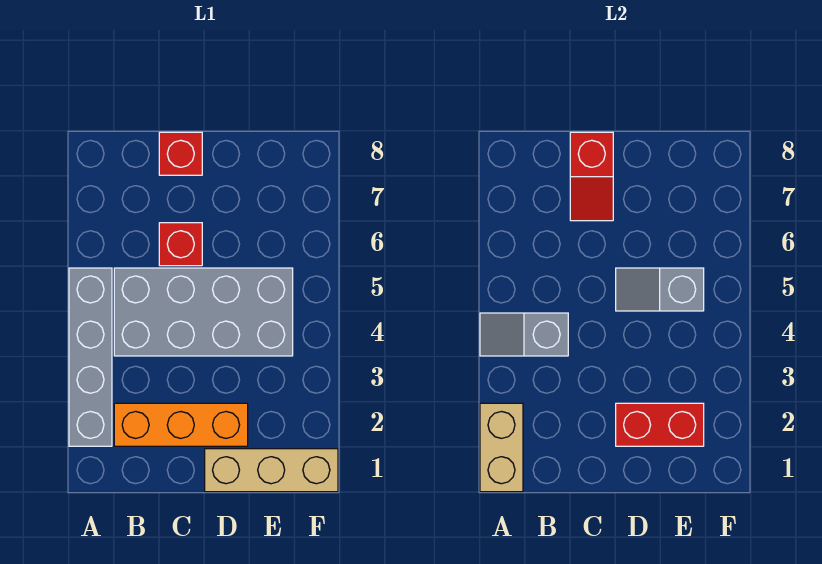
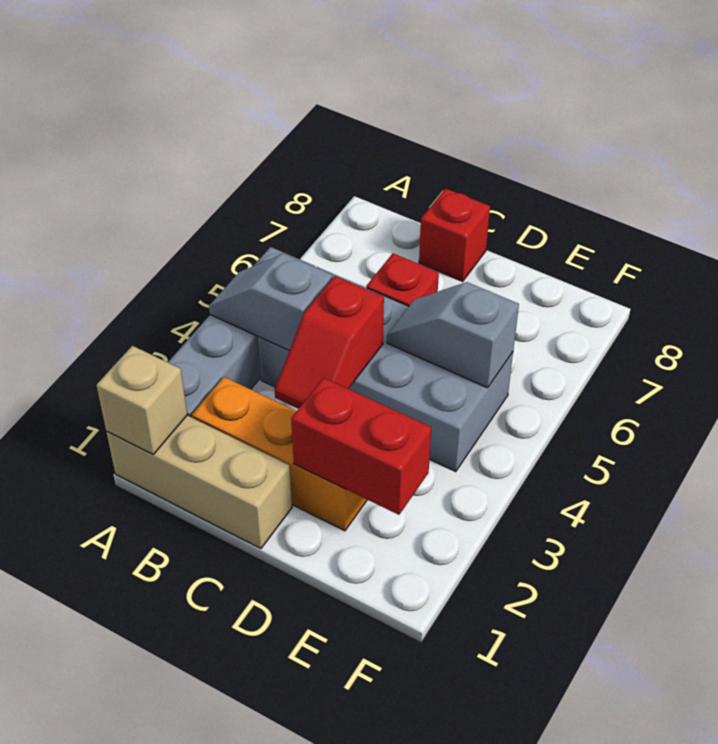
tan brick A1:A2 level 2 -> tan brick A1 level 2
red slope C7:C8 level 2 top 8 -> red slope C3:C4 level 2 top 4
tan brick D1:F1 level 1 -> tan brick A1:C1 level 1

